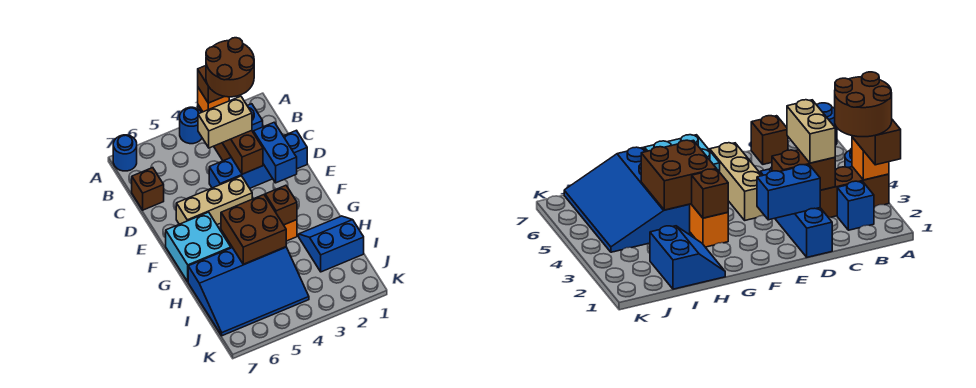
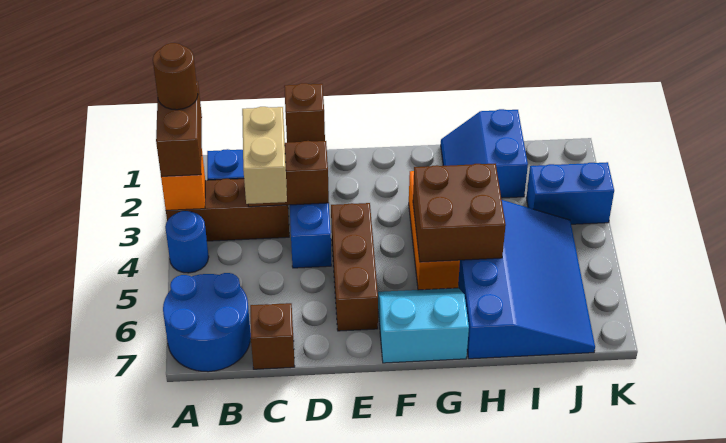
brown round brick A2:B3 level 4 -> brown round brick A2 level 4
blue round brick A7 level 1 -> blue round brick A6:B7 level 1
blue brick D2:E2 level 2 -> blue brick J3:K3 level 1
tan brick E4:E6 level 1 -> brown brick E4:E6 level 1
cyan brick F6:G7 level 1 -> cyan slope F6:G7 level 1 top 7
brown brick G3 level 2 -> brown brick D1 level 2

